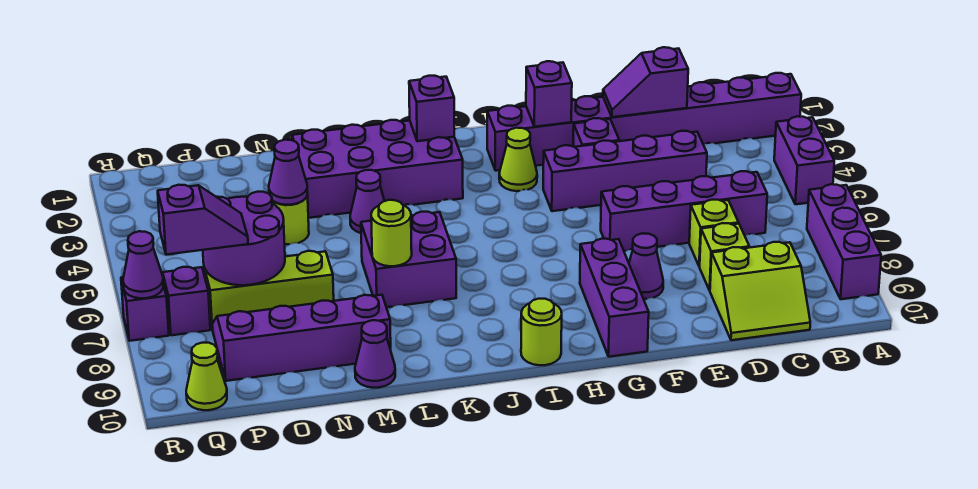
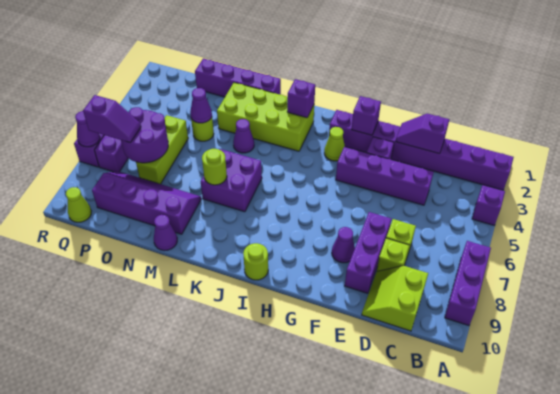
purple brick A4:A5 level 1 -> purple brick A4 level 1
purple brick C6:F6 level 1 -> purple brick L1:O1 level 1
lime slope C9:D10 level 1 top 9 -> lime slope C9:D10 level 1 top C
purple brick G8:G10 level 1 -> purple brick E7:E9 level 1
purple brick J2:M3 level 1 -> lime brick J2:M3 level 1
lime brick N7:P7 level 1 -> lime brick O5:O7 level 1

